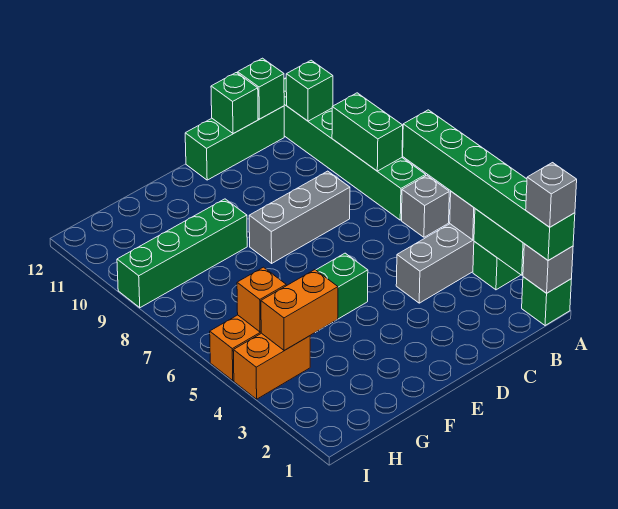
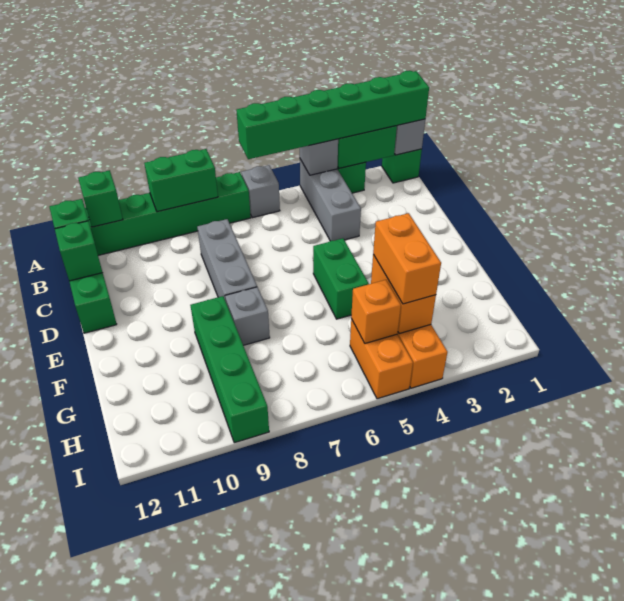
grey brick A1 level 4 -> grey brick F8 level 1
none -> orange brick G4:H4 level 3

